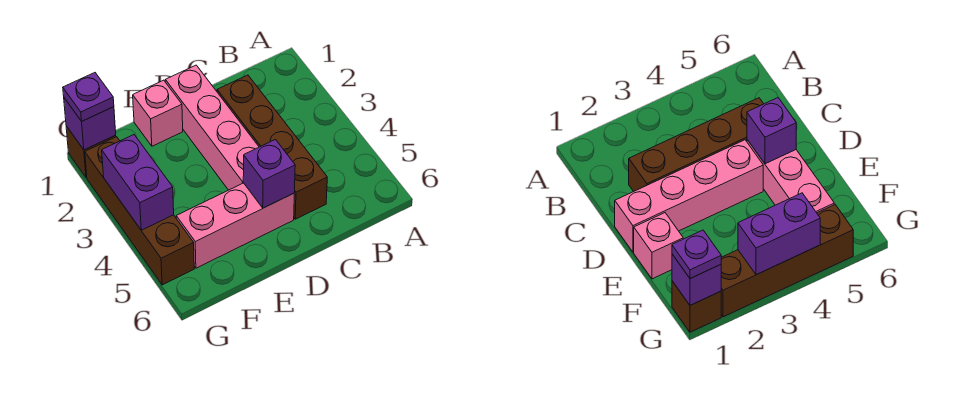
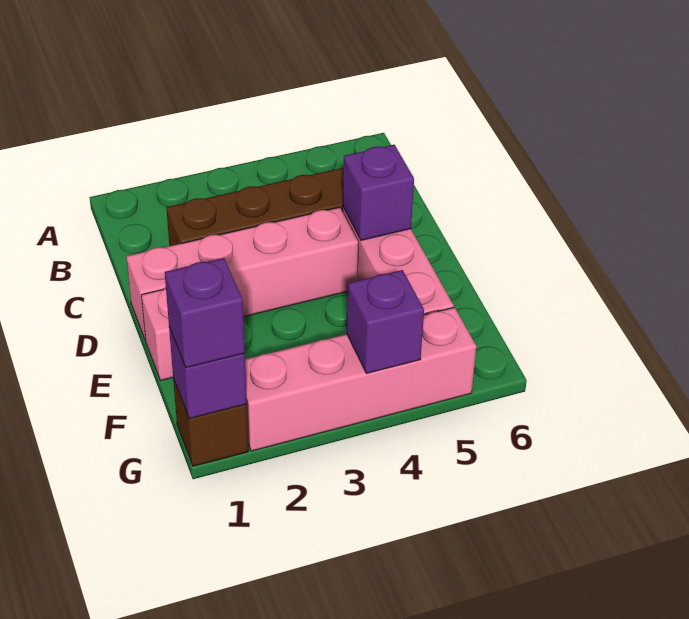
purple plate G1 level 3 -> purple brick G1 level 3
brown brick G2:G5 level 1 -> pink brick G2:G5 level 1
purple brick G3:G4 level 2 -> purple brick G4 level 2

